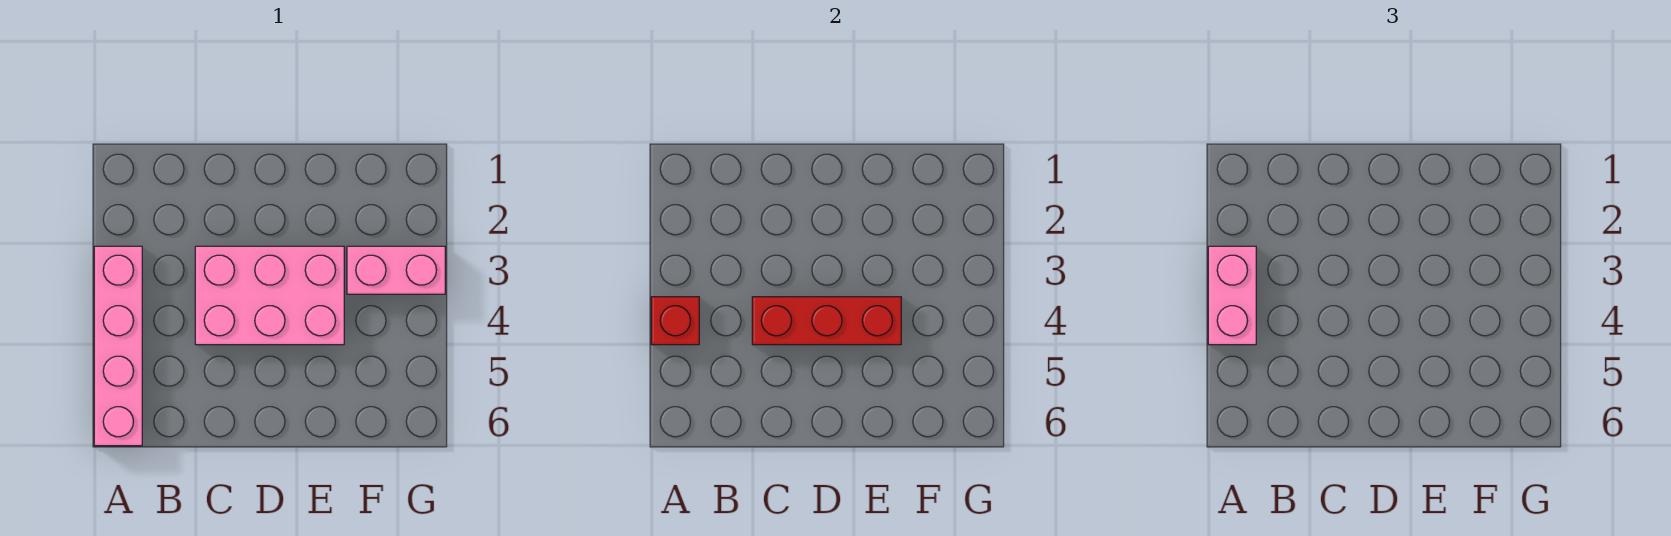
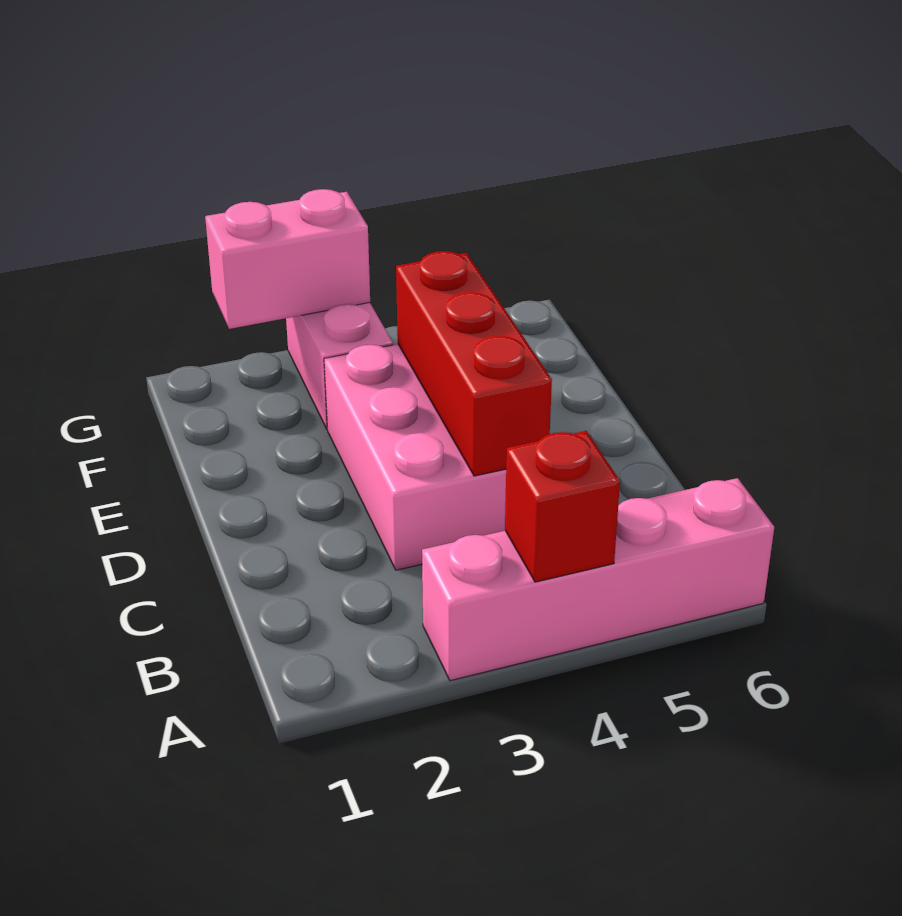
pink brick A3:A4 level 3 -> pink brick G2:G3 level 2

